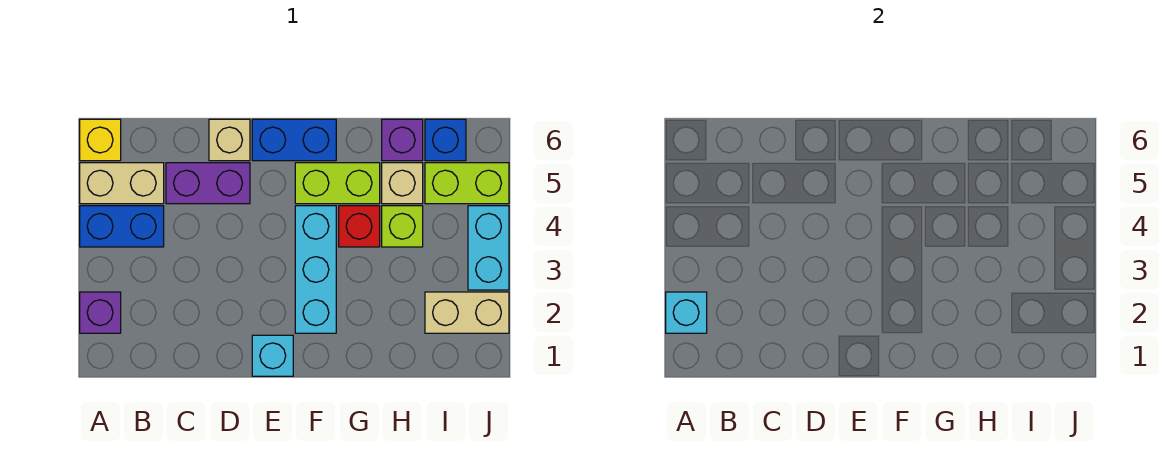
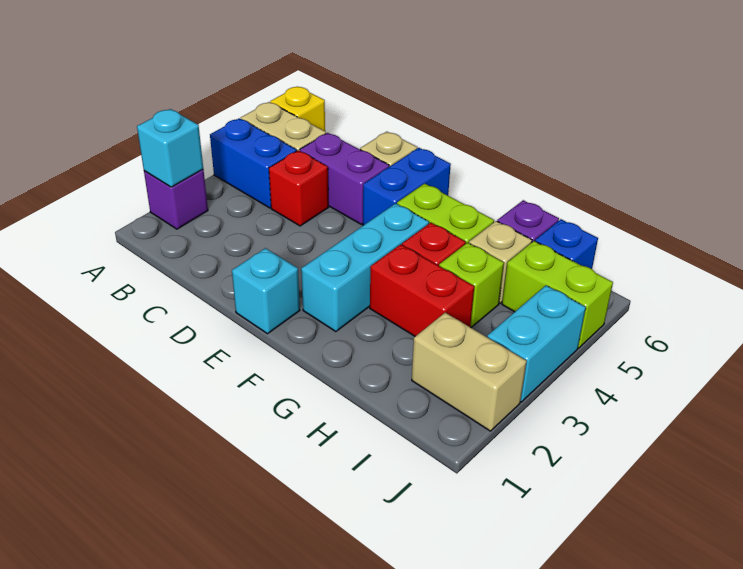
none -> red brick C4 level 1
blue brick E6:F6 level 1 -> blue brick E5:E6 level 1
none -> red brick G3:H3 level 1

